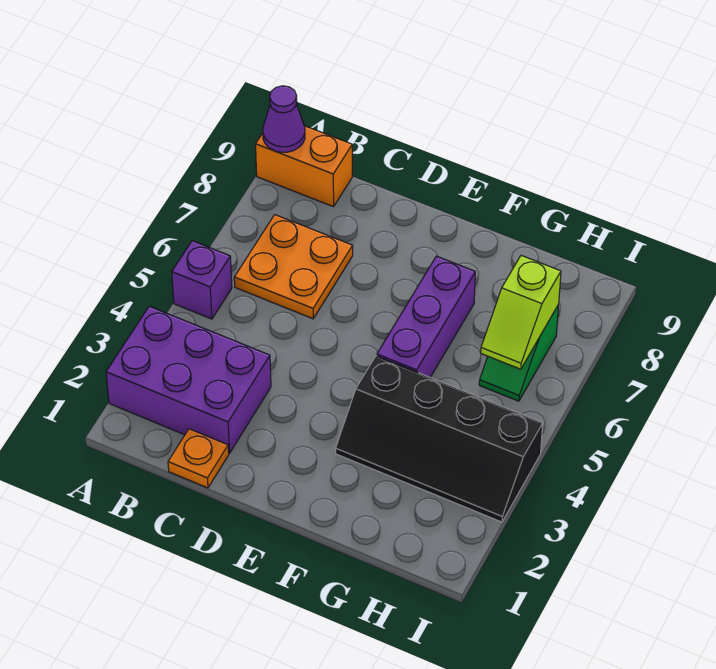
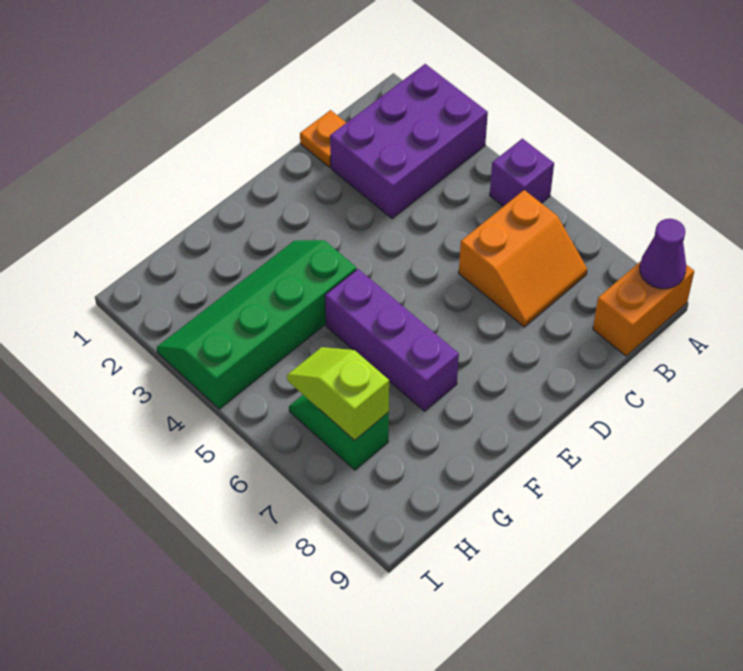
orange plate B6:C7 level 1 -> orange slope B6:C7 level 1 top 6
black slope F3:I4 level 1 top 4 -> green slope F3:I4 level 1 top 4

